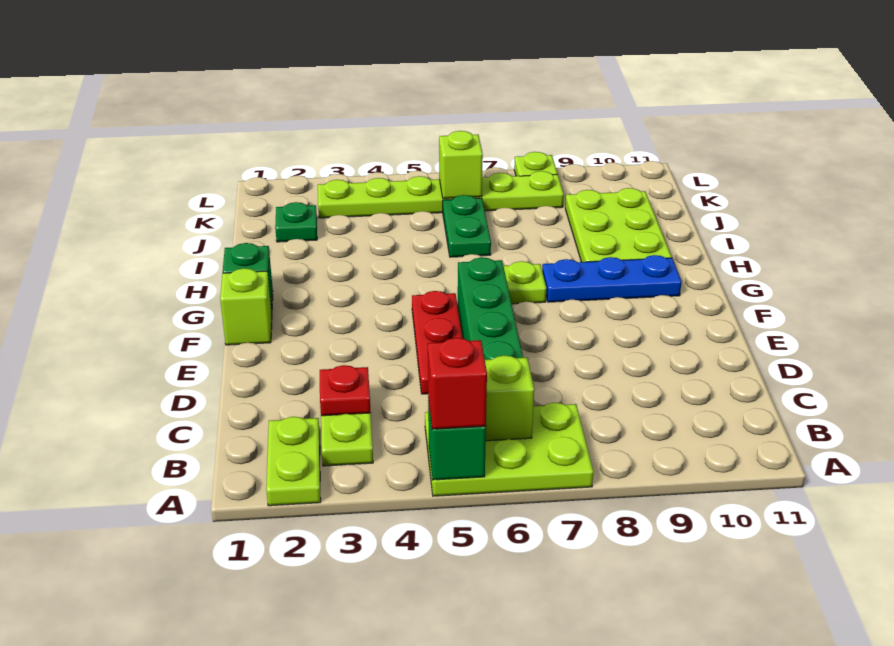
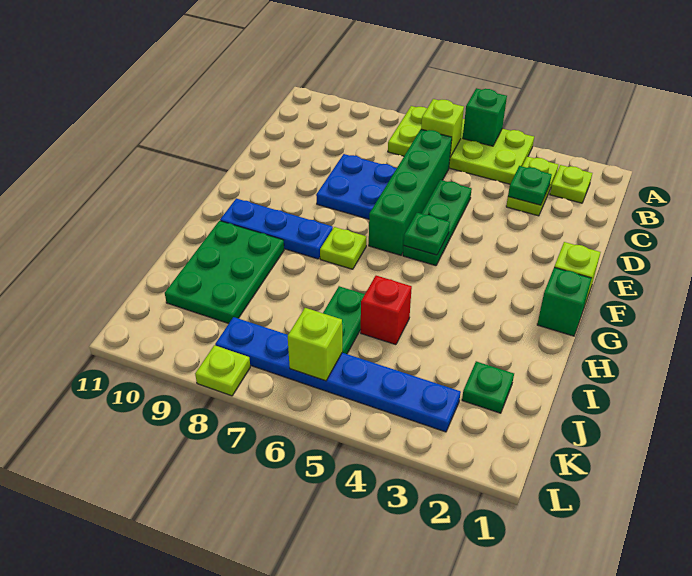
lime plate A2:B2 level 1 -> lime plate B2 level 1
lime plate A5:B7 level 1 -> lime plate A4:B7 level 1
red brick A5 level 3 -> red brick I5 level 1
red plate C3 level 2 -> green plate C3 level 2
red plate D5:F5 level 1 -> green plate D5:F5 level 1
none -> blue plate D7:E8 level 1
none -> green plate F5 level 2
lime plate H9:J10 level 1 -> green plate H9:J10 level 1
lime plate K3:K8 level 1 -> blue plate K3:K8 level 1

